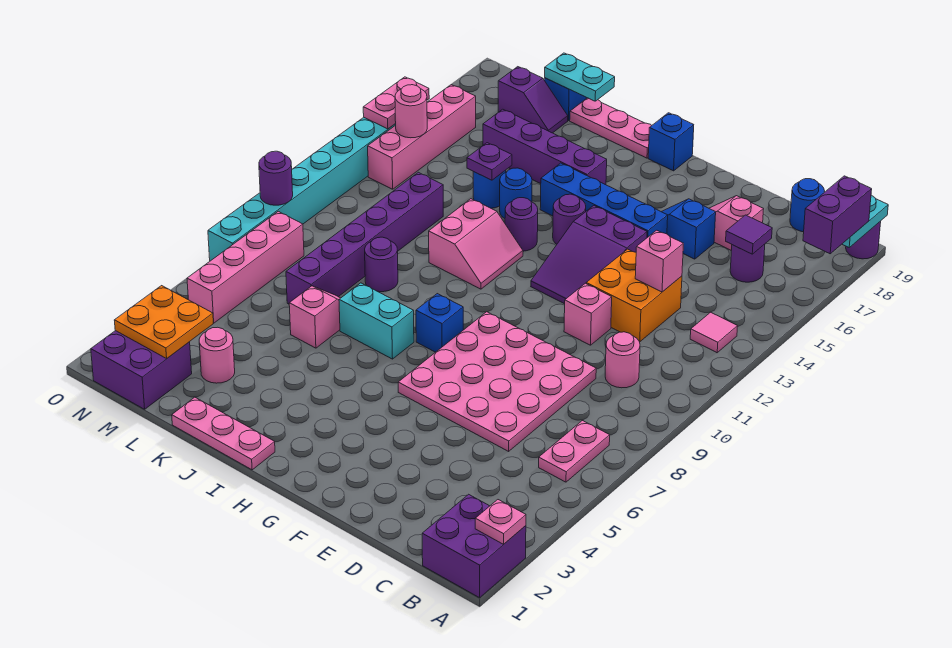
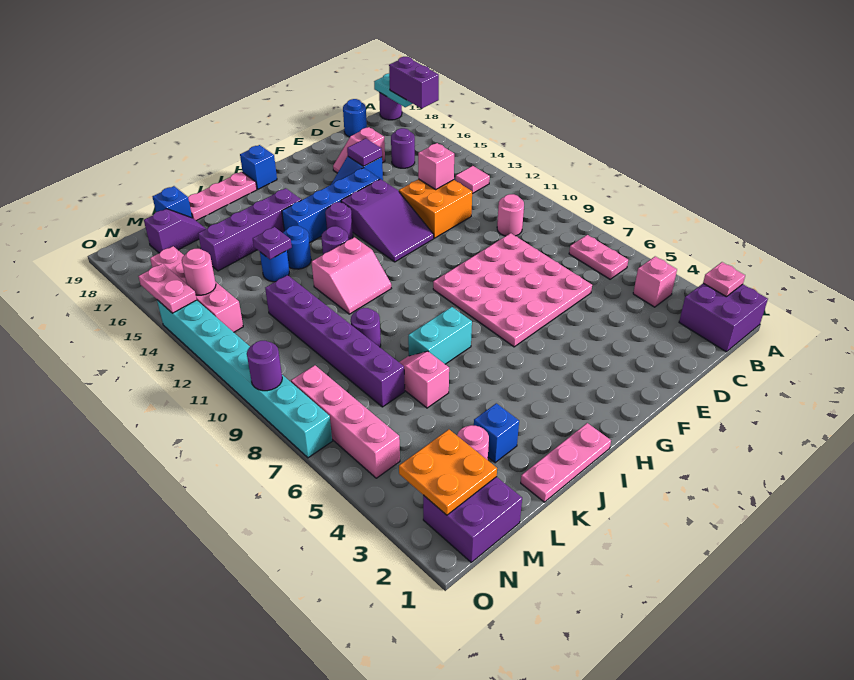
purple tile C16 level 2 -> purple tile E16 level 2
pink brick E11 level 1 -> pink brick B4 level 1
blue brick H8 level 1 -> blue brick K3 level 1
pink slope I11:J12 level 1 top J -> pink slope I11:J12 level 1 top 12
cyan plate K19:L19 level 2 -> none

